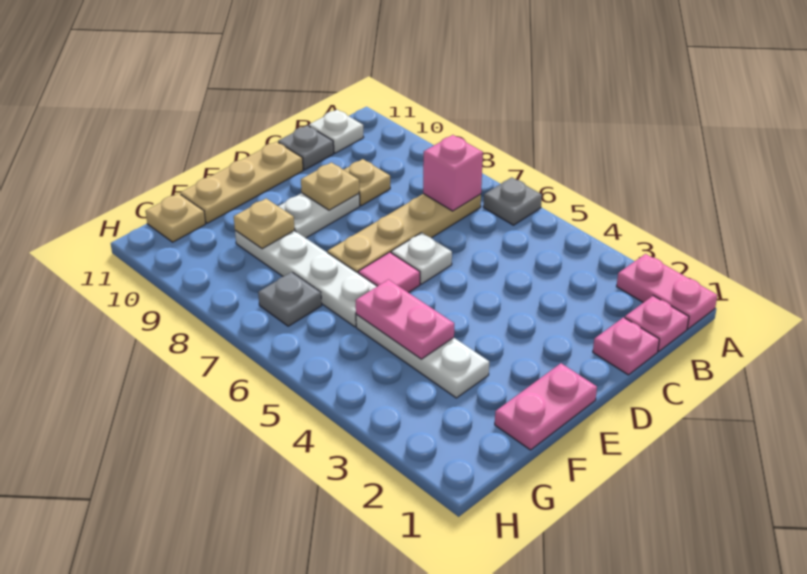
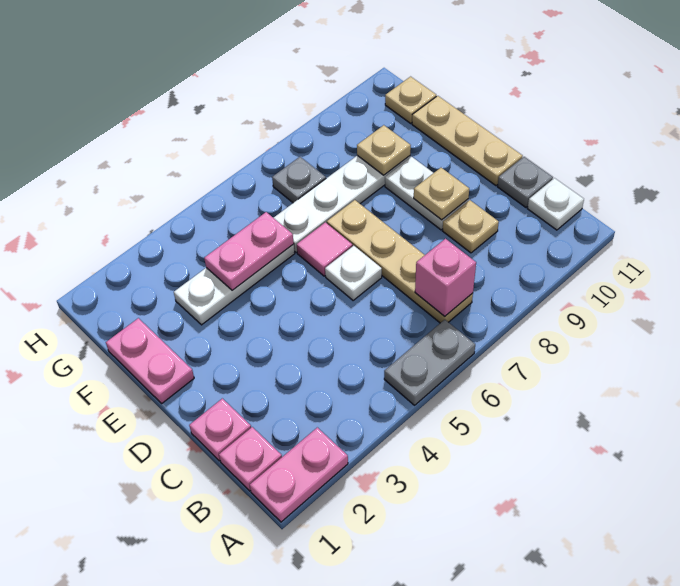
grey plate A6 level 1 -> grey plate A5:A6 level 1

